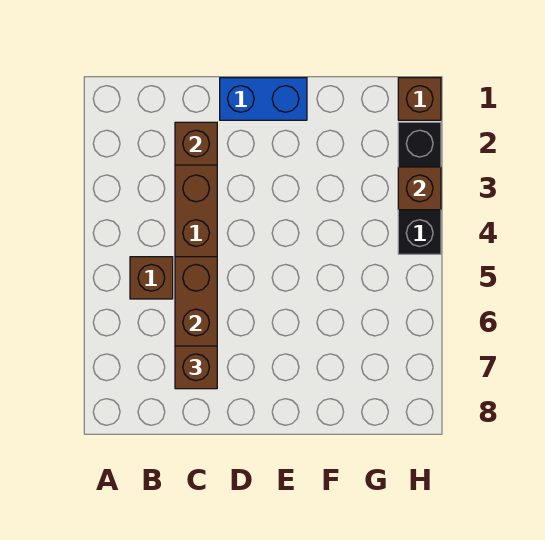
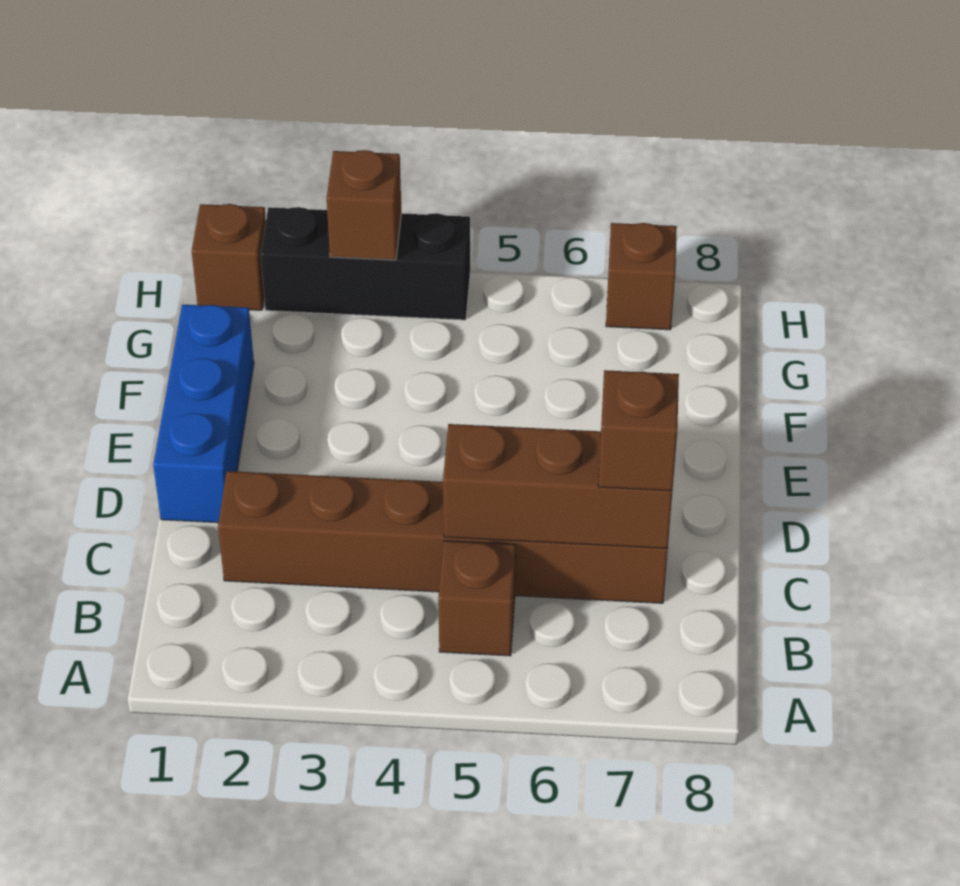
brown brick C2 level 2 -> brown brick H7 level 1
blue brick D1:E1 level 1 -> blue brick D1:F1 level 1

